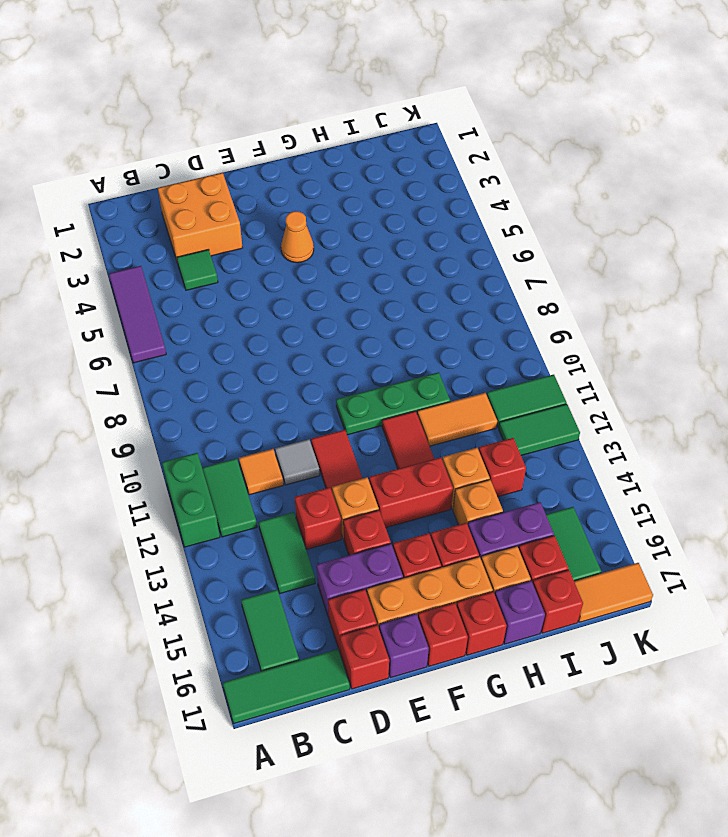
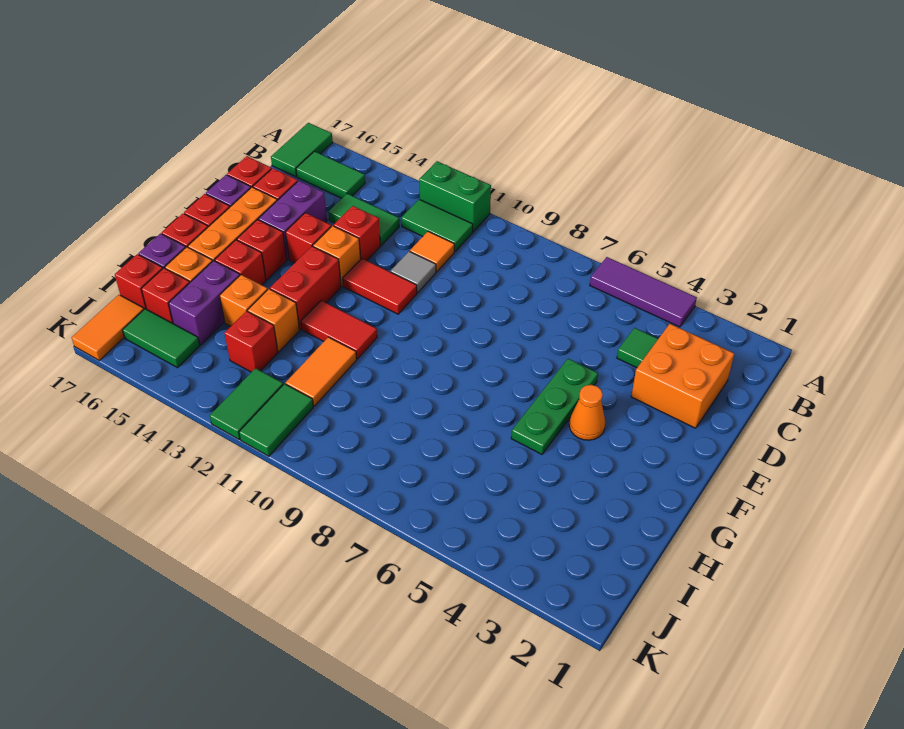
green tile A17:C17 level 1 -> green tile A17:B17 level 1
green plate F10:H10 level 1 -> green plate E5:G5 level 1

